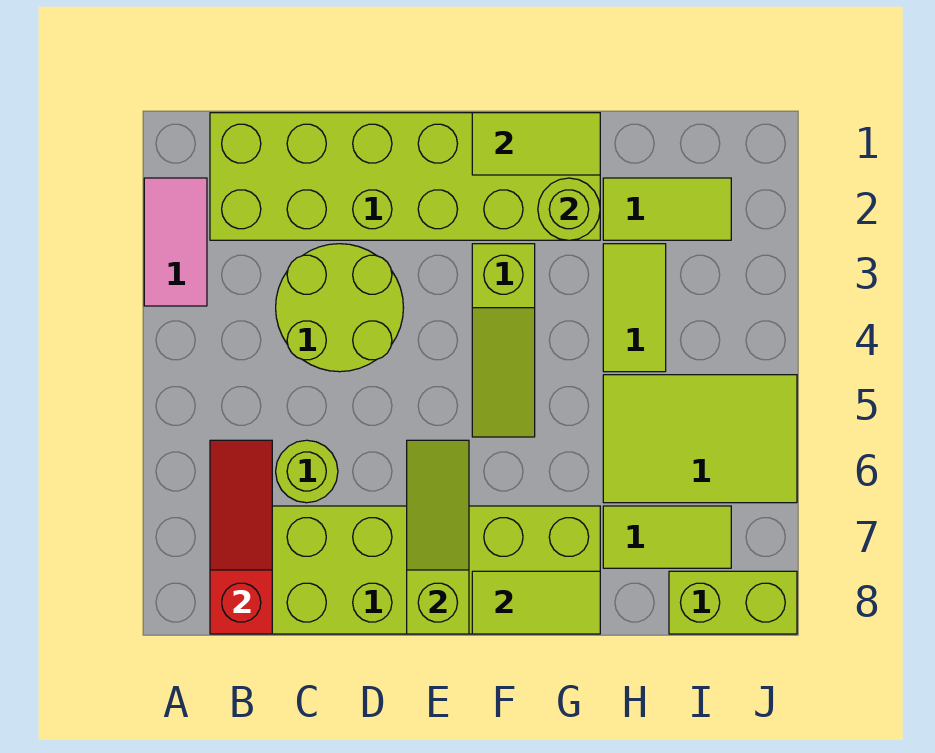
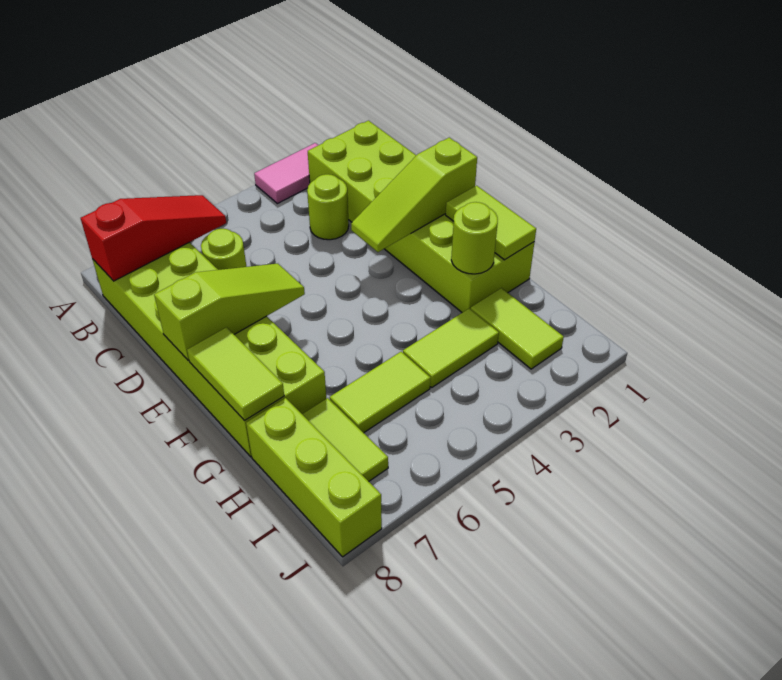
lime round brick C3:D4 level 1 -> lime round brick C3 level 1
lime slope F3:F5 level 1 top 3 -> lime slope E1:E3 level 2 top 1
lime tile H5:J6 level 1 -> lime tile H5:H6 level 1
lime brick I8:J8 level 1 -> lime brick H8:J8 level 1

